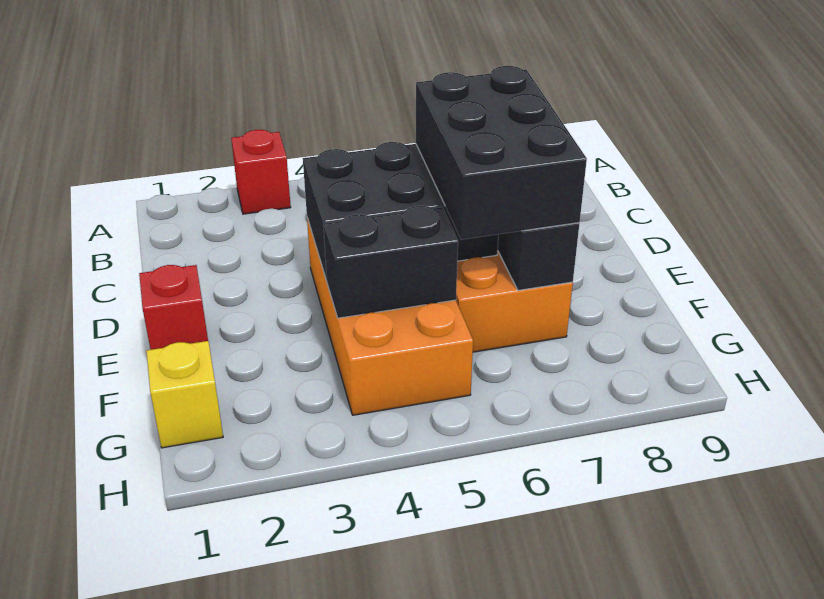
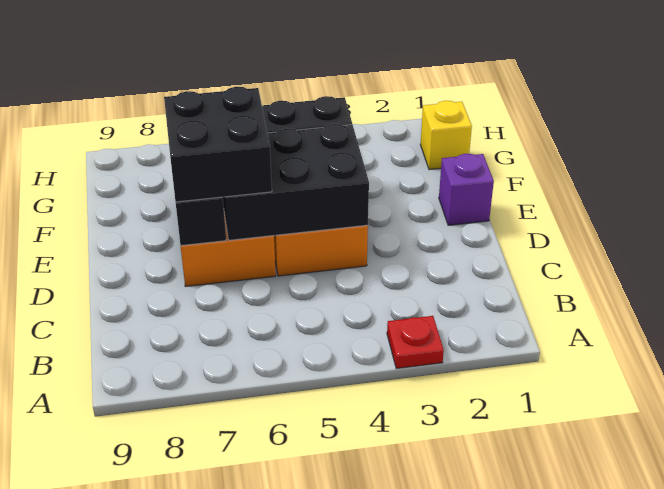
red brick A3 level 1 -> red plate A3 level 1
black brick D6:F7 level 3 -> black brick D6:E7 level 3
red brick E1 level 1 -> purple brick E1 level 1

